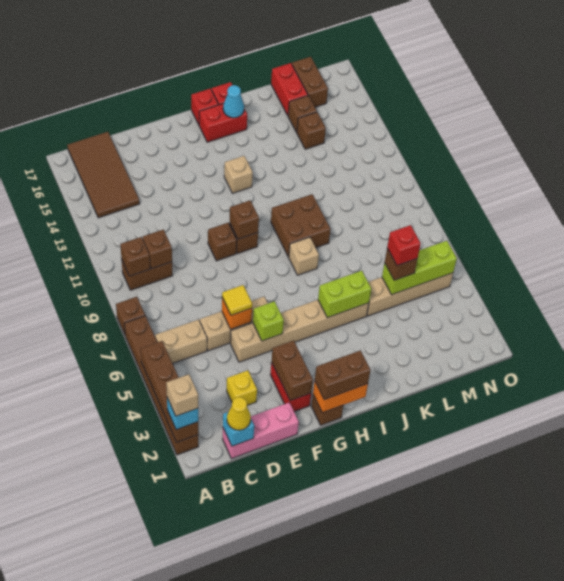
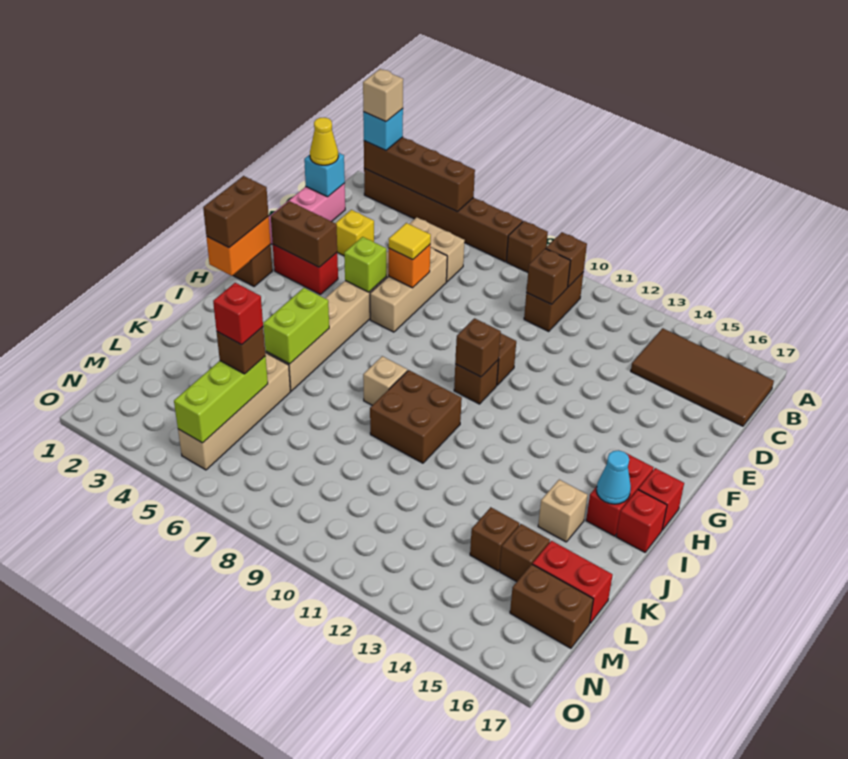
tan brick B6:C6 level 1 -> tan brick C5:C6 level 1
tan brick H13 level 1 -> tan brick J15 level 1

